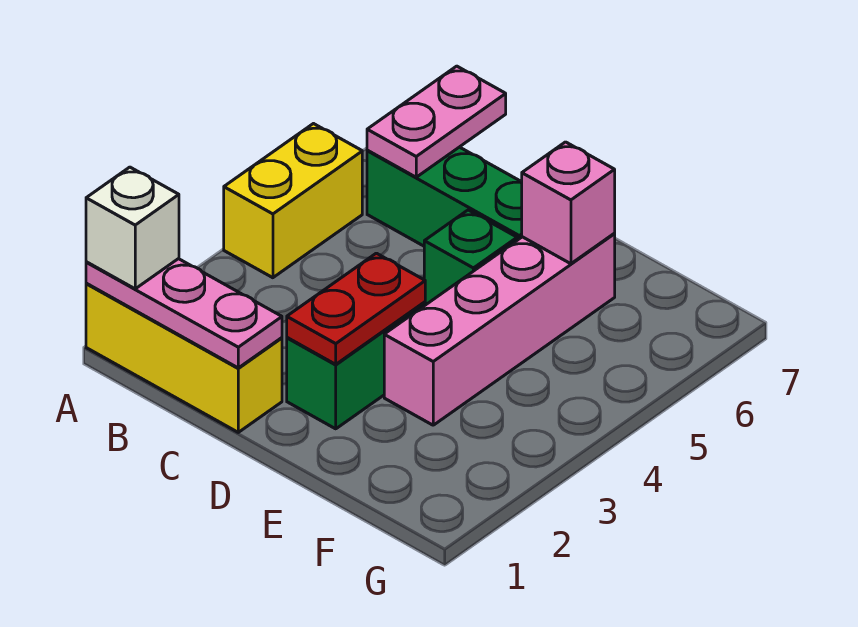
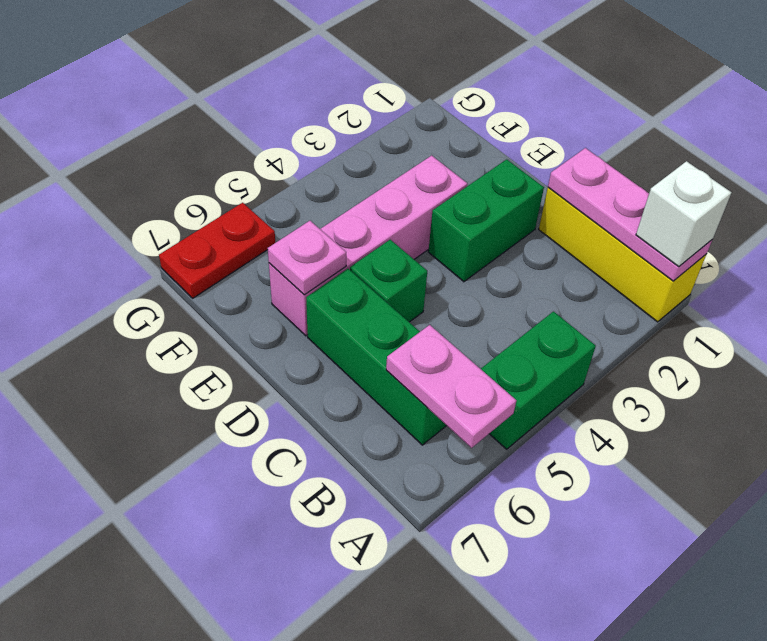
yellow brick A4:A5 level 1 -> green brick A4:A5 level 1
pink plate B6:B7 level 2 -> pink plate A6:B6 level 2
red plate D2:D3 level 2 -> red plate G6:G7 level 1
pink brick E6 level 2 -> pink plate E6 level 2

